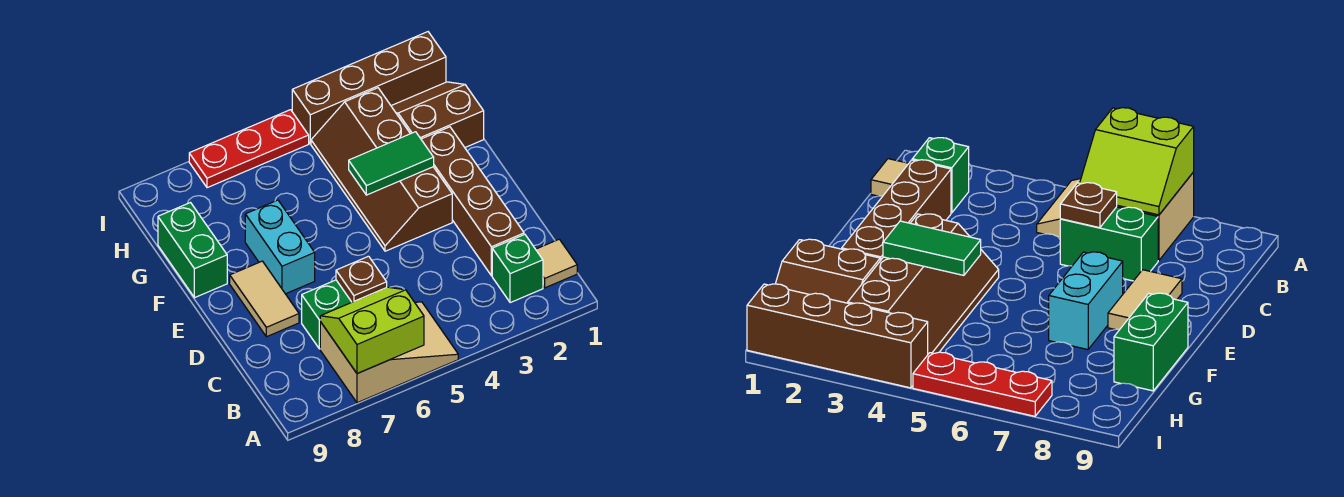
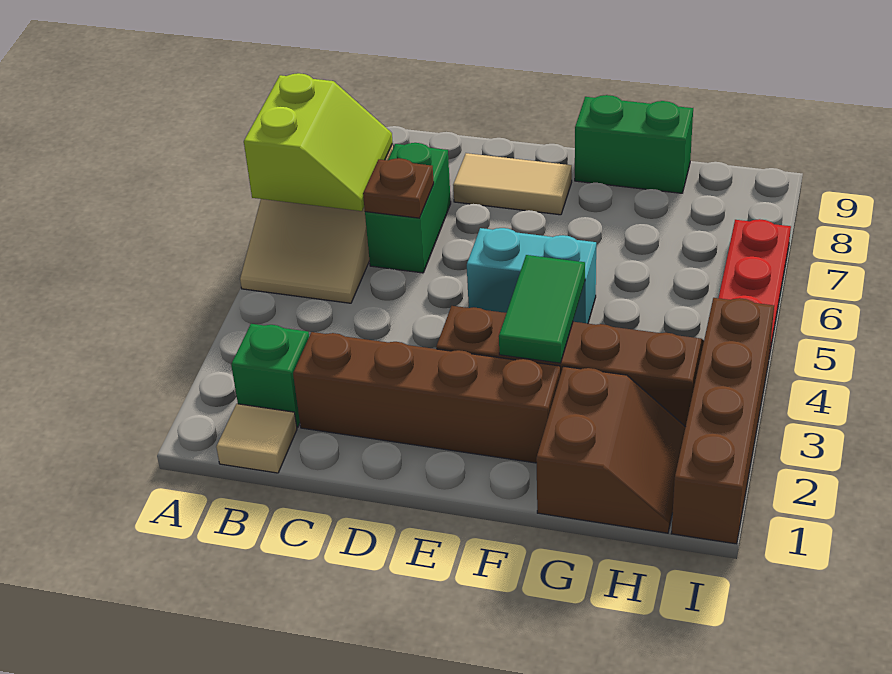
cyan brick E7:F7 level 1 -> cyan brick E5:F5 level 1

